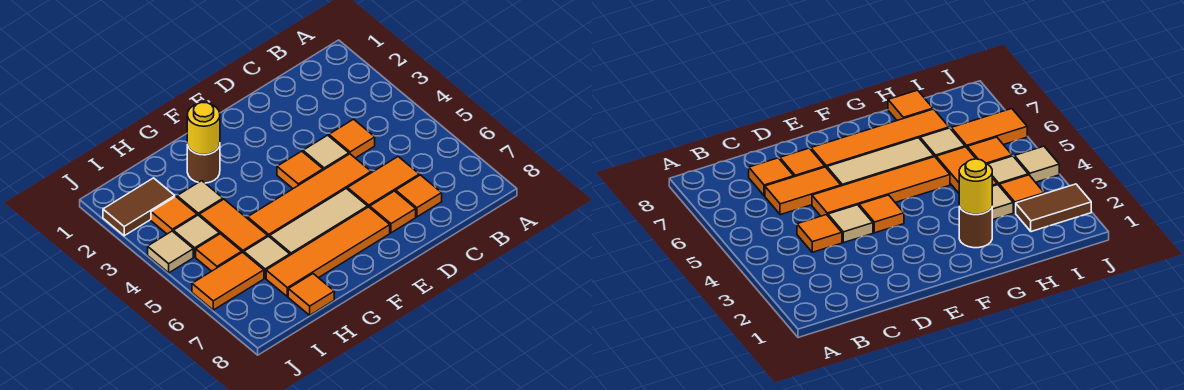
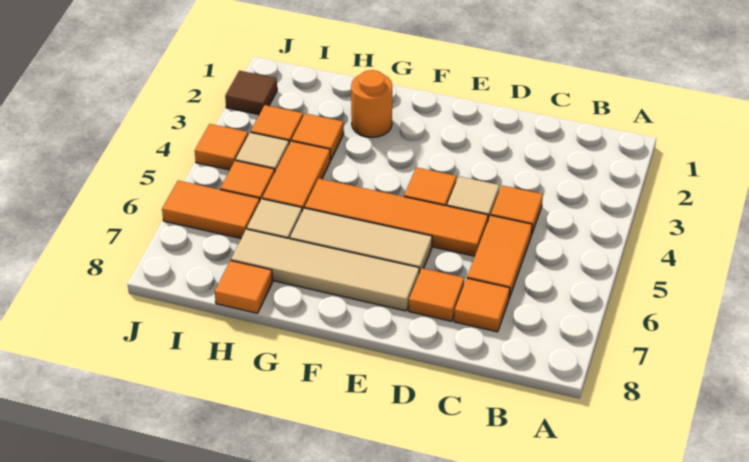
orange tile C6:D6 level 1 -> orange tile C5:C6 level 1
orange tile E7:H7 level 1 -> tan tile E7:H7 level 1
brown round brick G2 level 1 -> orange round brick G2 level 1
yellow round brick G2 level 2 -> none
tan tile H3 level 1 -> orange tile H3 level 1
brown tile I2:J2 level 1 -> brown tile J2 level 1
tan tile J4 level 1 -> orange tile J4 level 1

